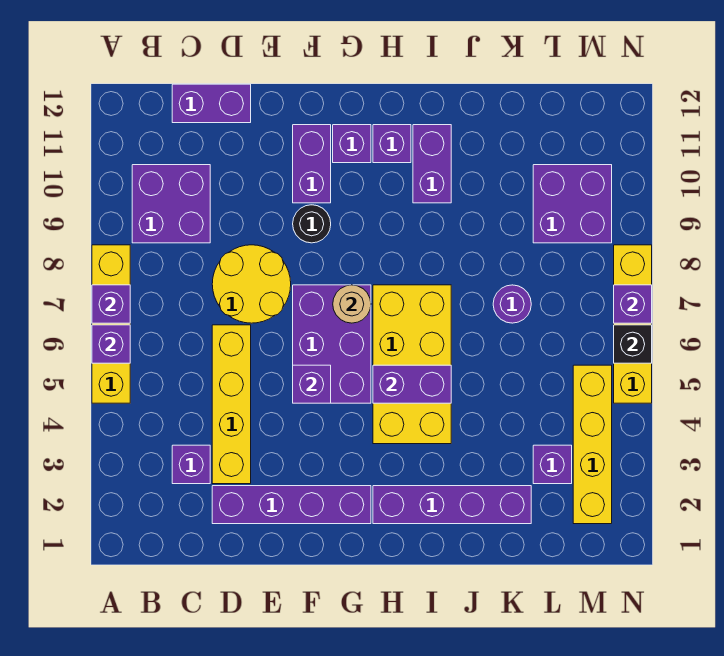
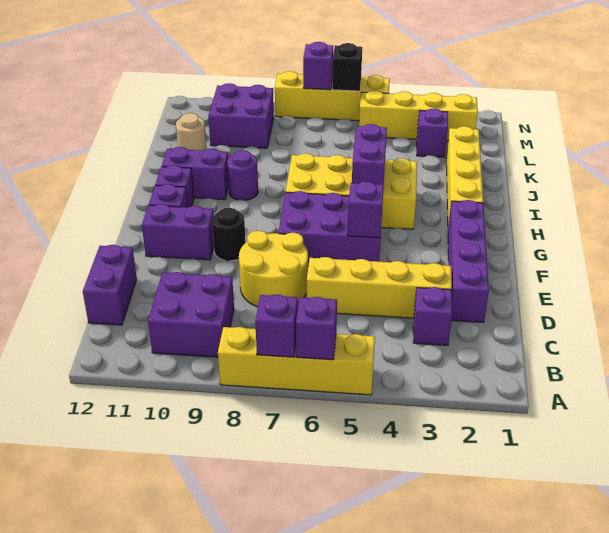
tan round brick G7 level 2 -> tan round brick K11 level 1
purple brick H2:K2 level 1 -> yellow brick H2:K2 level 1
purple round brick K7 level 1 -> purple round brick I9 level 1

